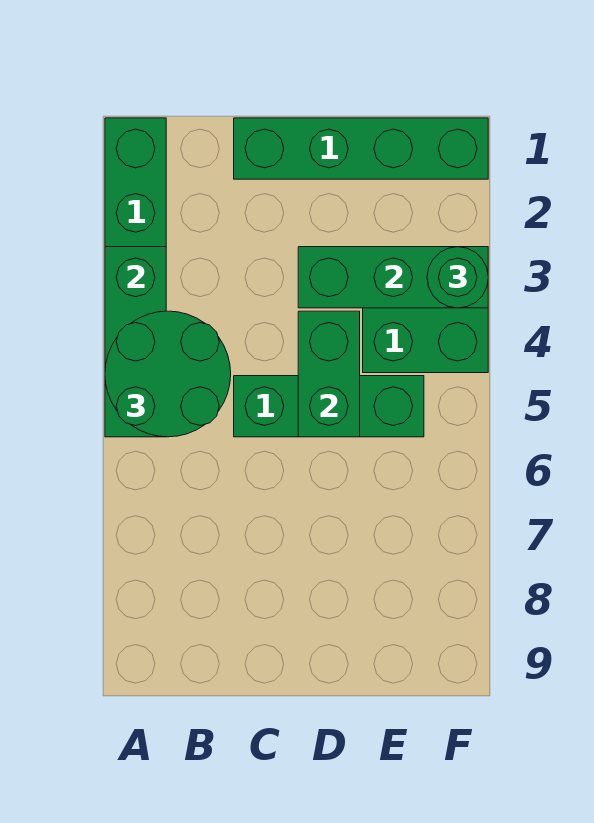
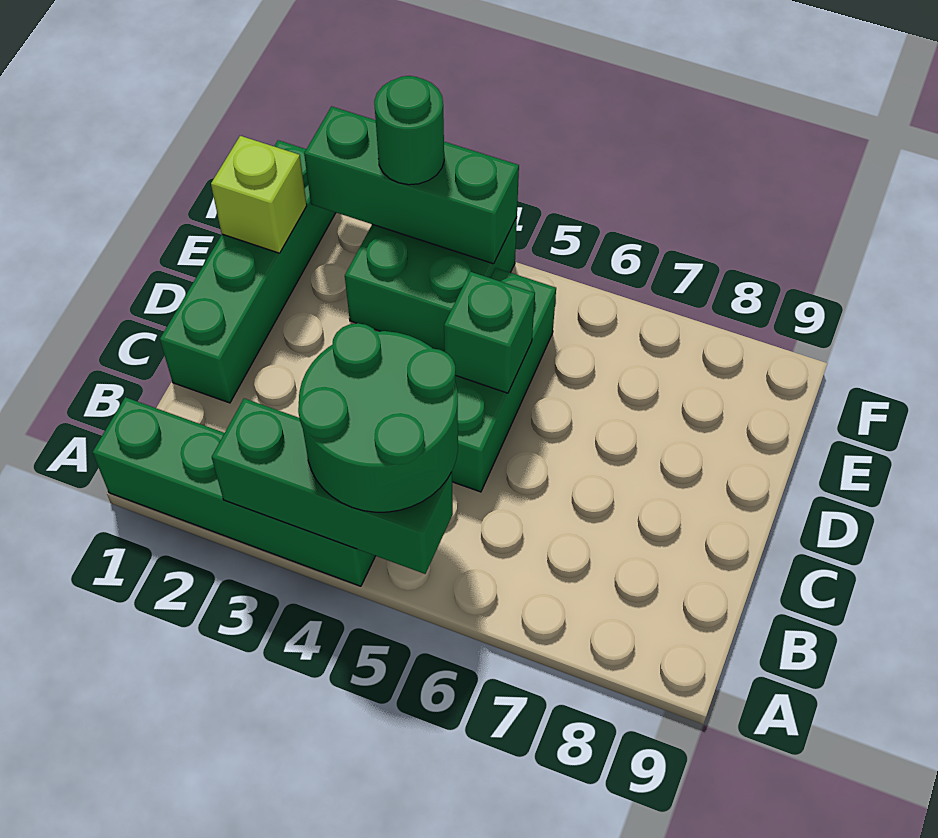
green brick D3:F3 level 2 -> green brick F2:F4 level 2
green brick D4:D5 level 2 -> green brick D5 level 2
none -> lime brick E1 level 2

